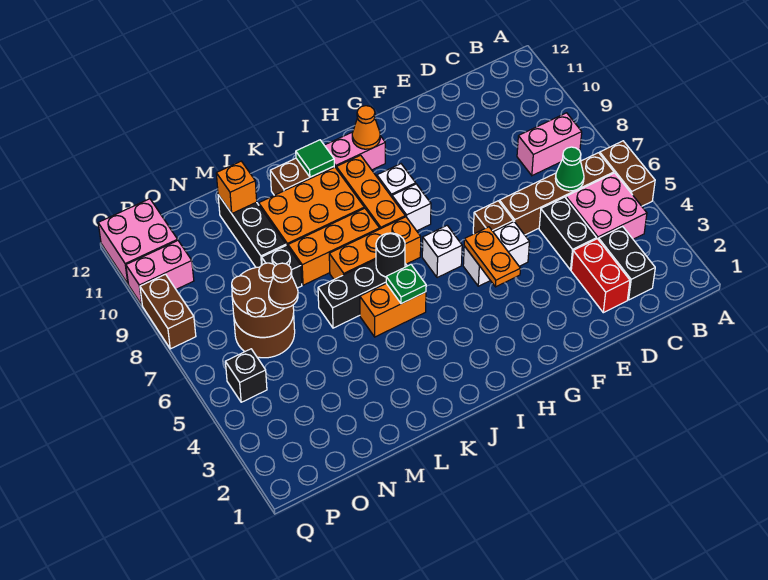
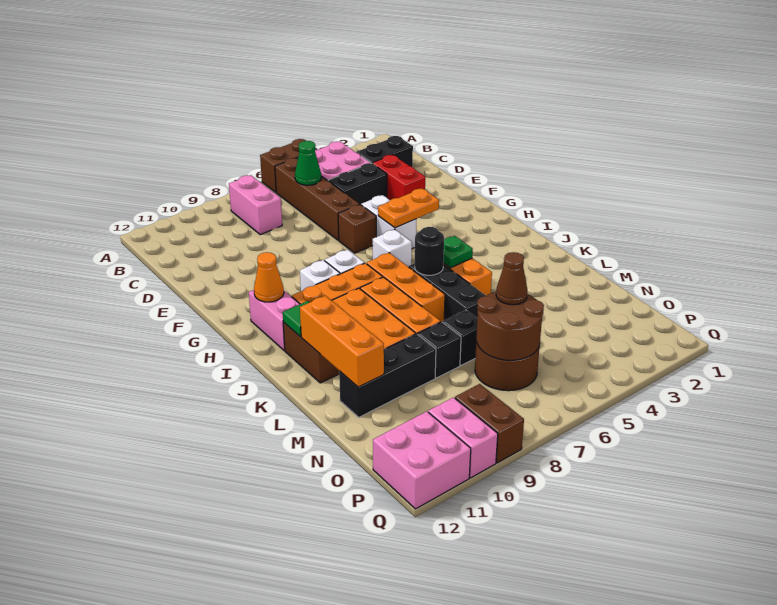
red brick D2:D3 level 1 -> red brick D3:E3 level 1
orange brick M11 level 2 -> orange brick K11:M11 level 2
black brick P5 level 1 -> black brick M7 level 1
brown brick Q8:Q9 level 1 -> brown brick P9:Q9 level 1

